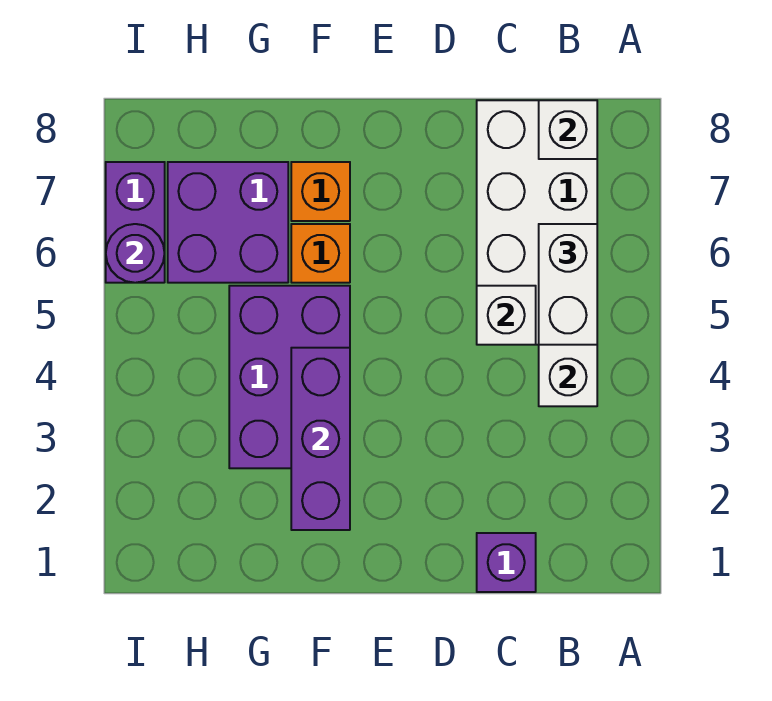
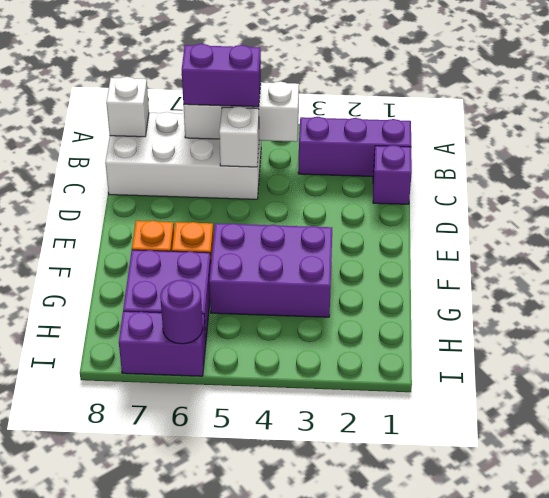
white brick B5:B6 level 3 -> purple brick B5:B6 level 3
purple brick F2:F4 level 2 -> purple brick B1:B3 level 1

